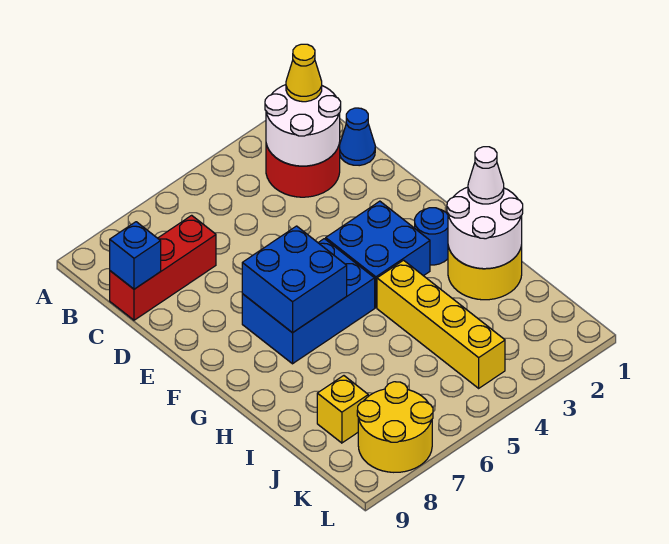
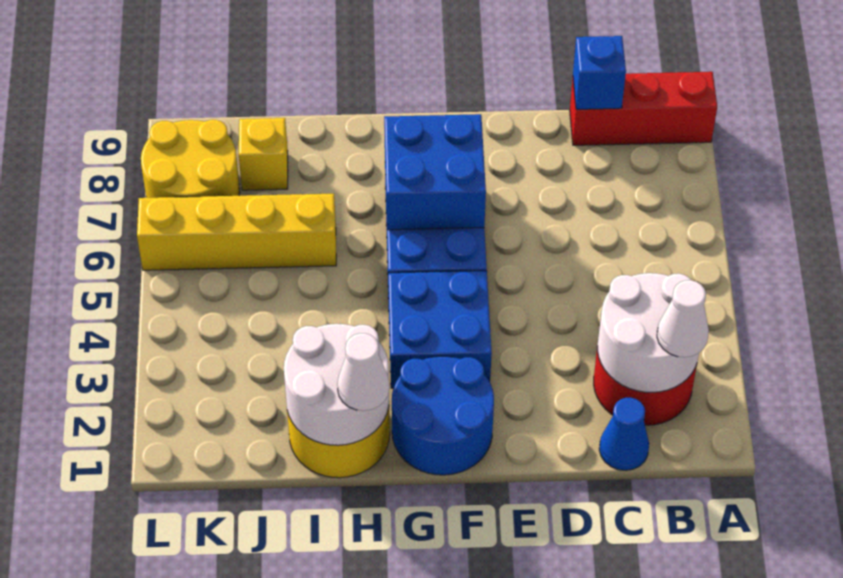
yellow cone B2 level 3 -> white cone B2 level 3
red brick C7:C9 level 1 -> red brick A9:C9 level 1
blue round brick G2 level 1 -> blue round brick F1:G2 level 1
yellow brick H4:K4 level 1 -> yellow brick I6:L6 level 1

